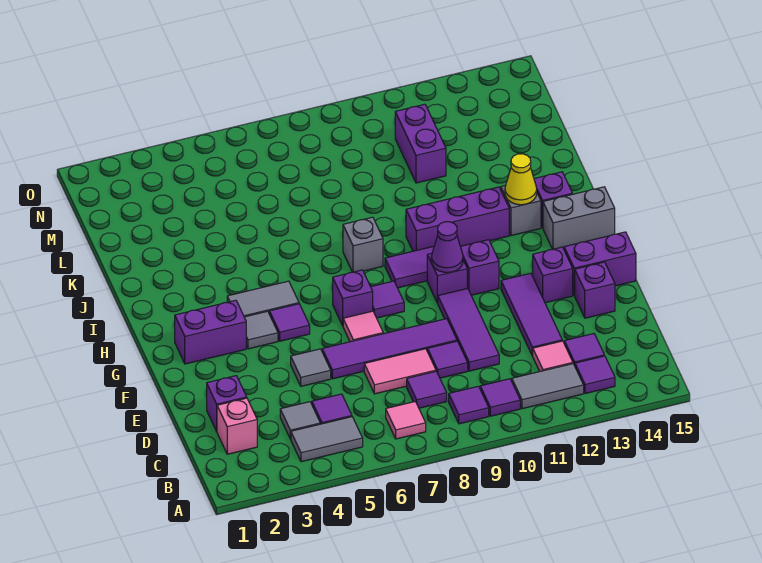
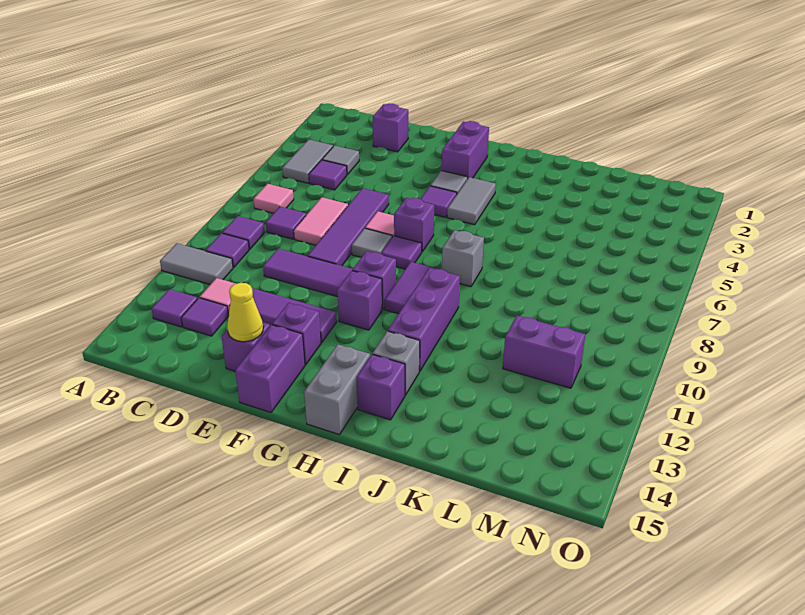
grey tile B11:B12 level 1 -> grey tile A11:B11 level 1
pink brick C2 level 1 -> none
purple tile D9 level 1 -> none
grey tile E5 level 1 -> grey tile F8 level 1
purple cone G10 level 2 -> none
yellow cone I13 level 2 -> yellow cone E14 level 2

